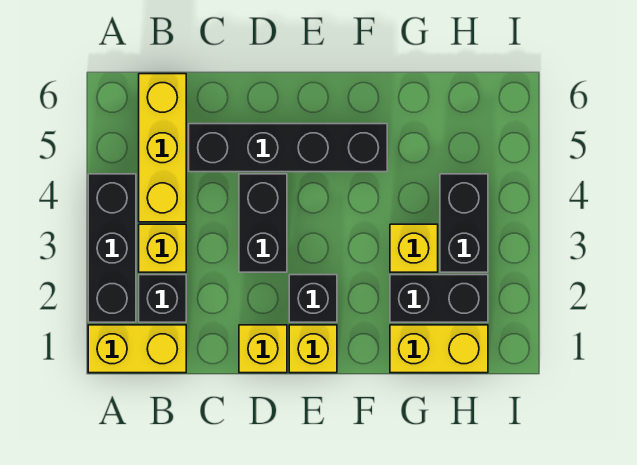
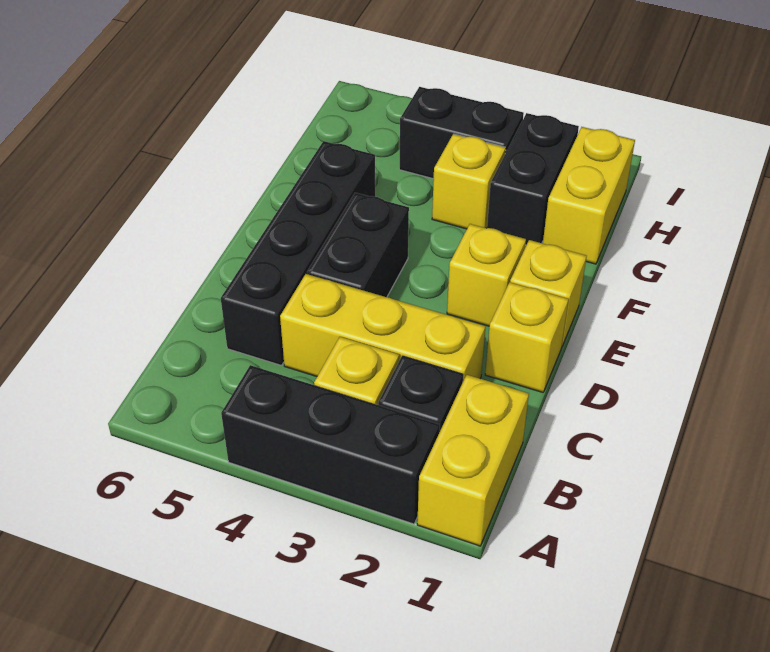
yellow brick B4:B6 level 1 -> yellow brick C2:C4 level 1
black brick D3:D4 level 1 -> black brick D4:E4 level 1
black brick E2 level 1 -> yellow brick E2 level 1

